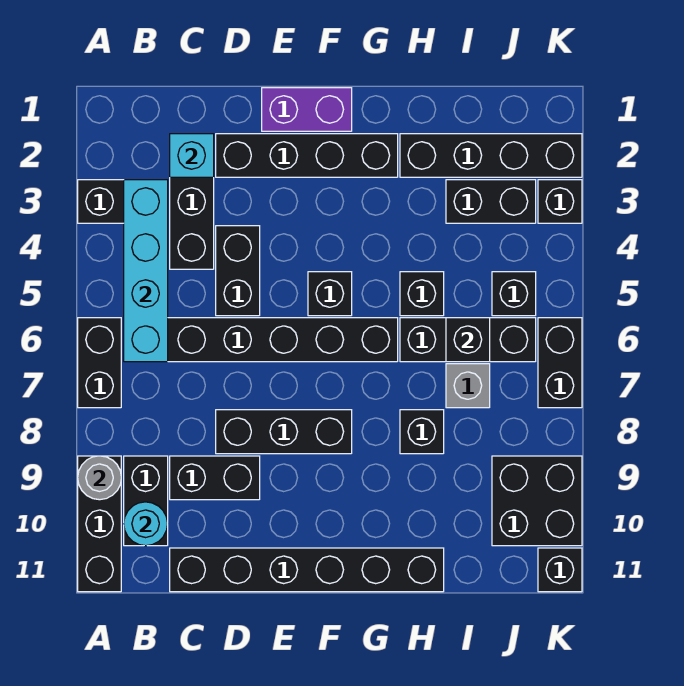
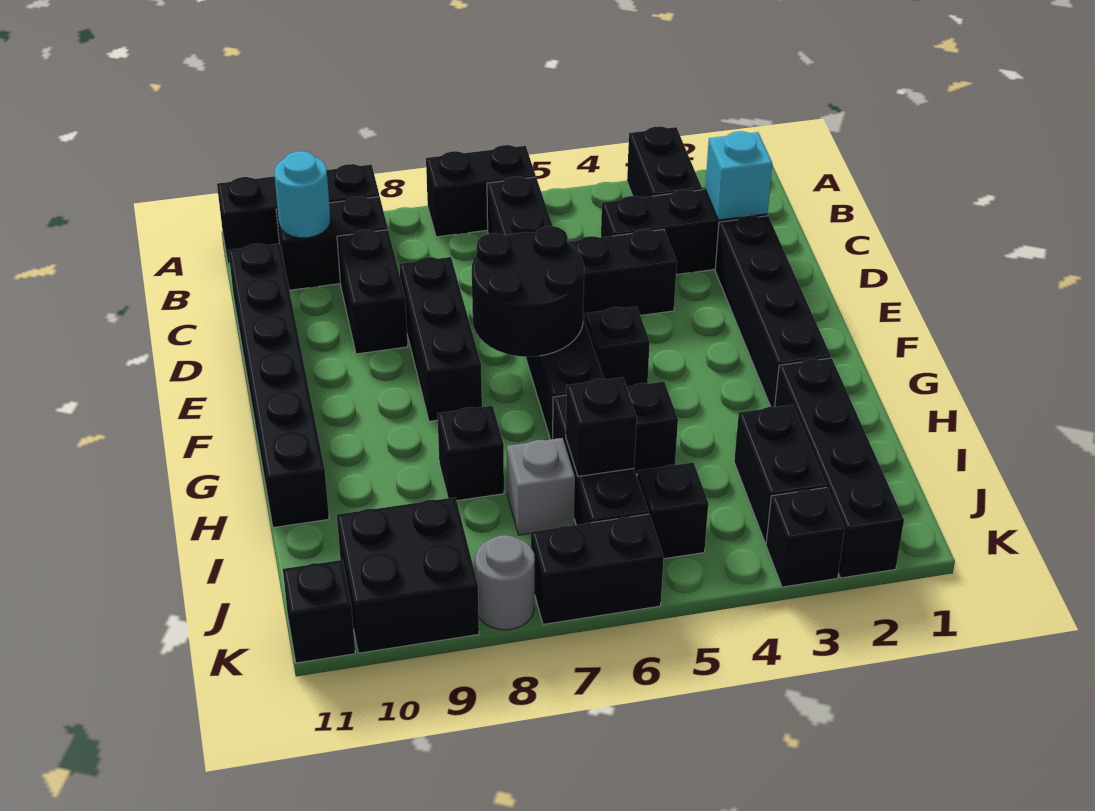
grey round brick A9 level 2 -> grey round brick K8 level 1
cyan brick B3:B6 level 2 -> none
purple brick E1:F1 level 1 -> none
none -> black round brick E6:F7 level 2

